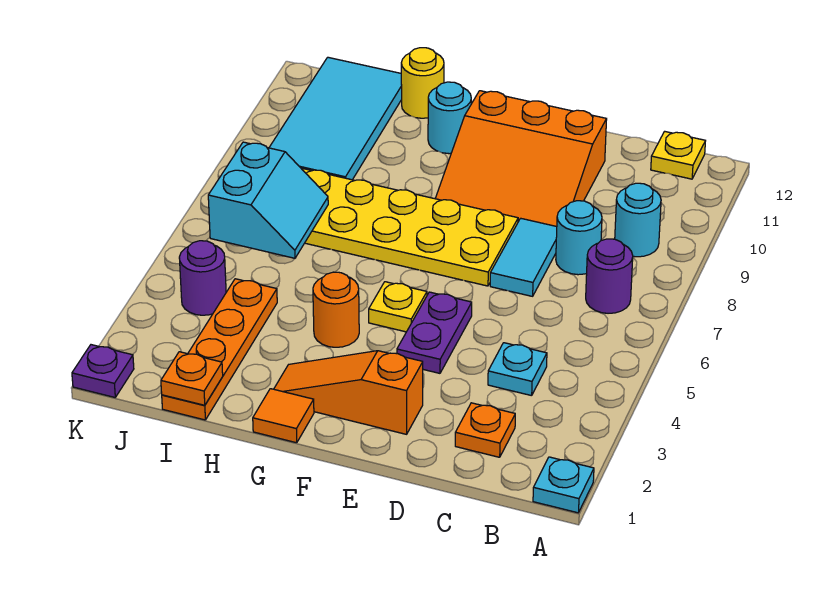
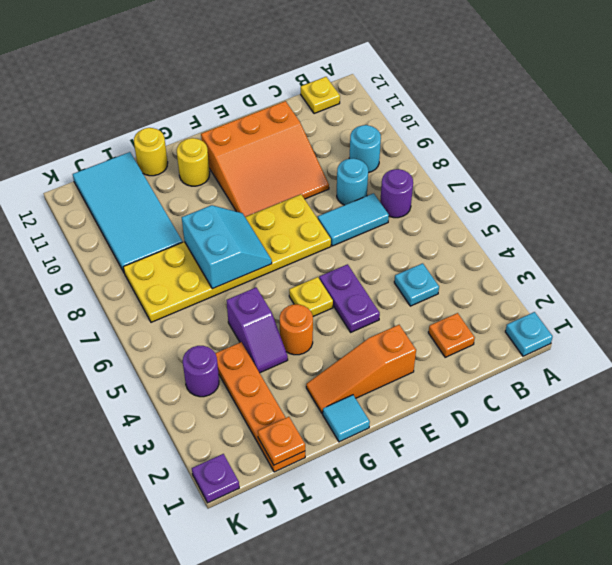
cyan tile D7:D8 level 1 -> cyan tile C7:D7 level 1
orange tile G1 level 1 -> cyan tile G1 level 1
cyan round brick G11 level 1 -> yellow round brick G11 level 1
none -> purple slope H4:H5 level 1 top 5
cyan slope I6:J7 level 2 top J -> cyan slope G7:H8 level 2 top H

